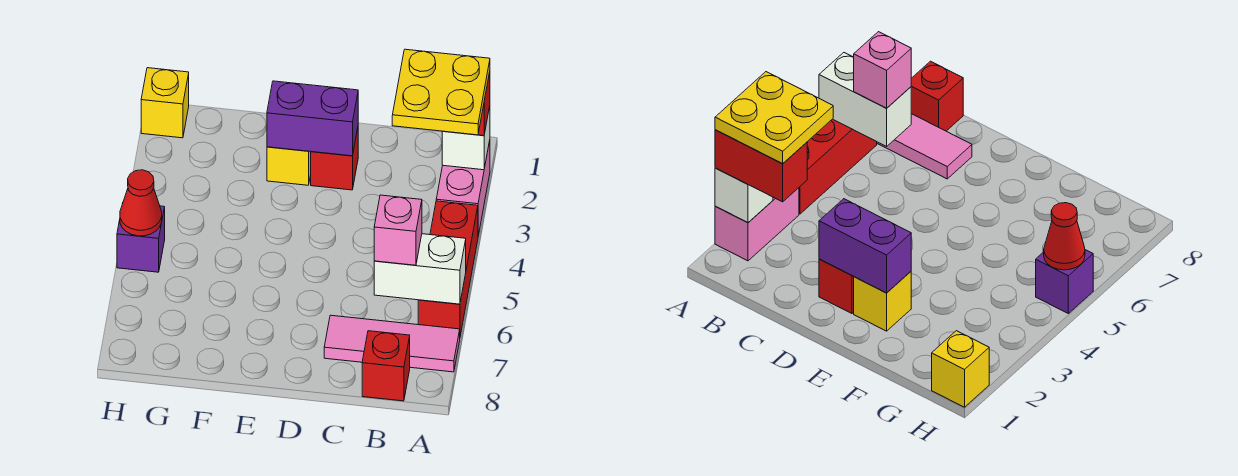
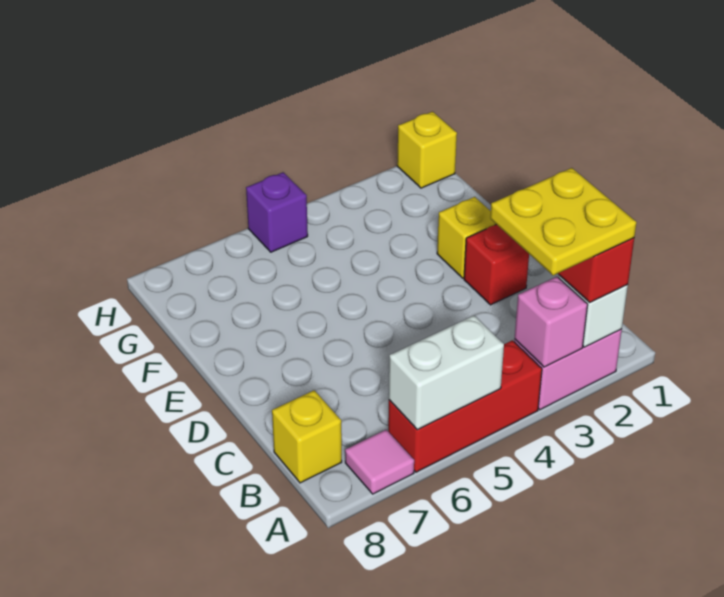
white brick A6:B6 level 2 -> white brick A5:A6 level 2
pink tile A7:C7 level 1 -> pink tile A7 level 1
pink brick B6 level 3 -> pink brick A3 level 2
red brick B8 level 1 -> yellow brick B8 level 1
purple brick D2:E2 level 2 -> none
red cone H5 level 2 -> none

